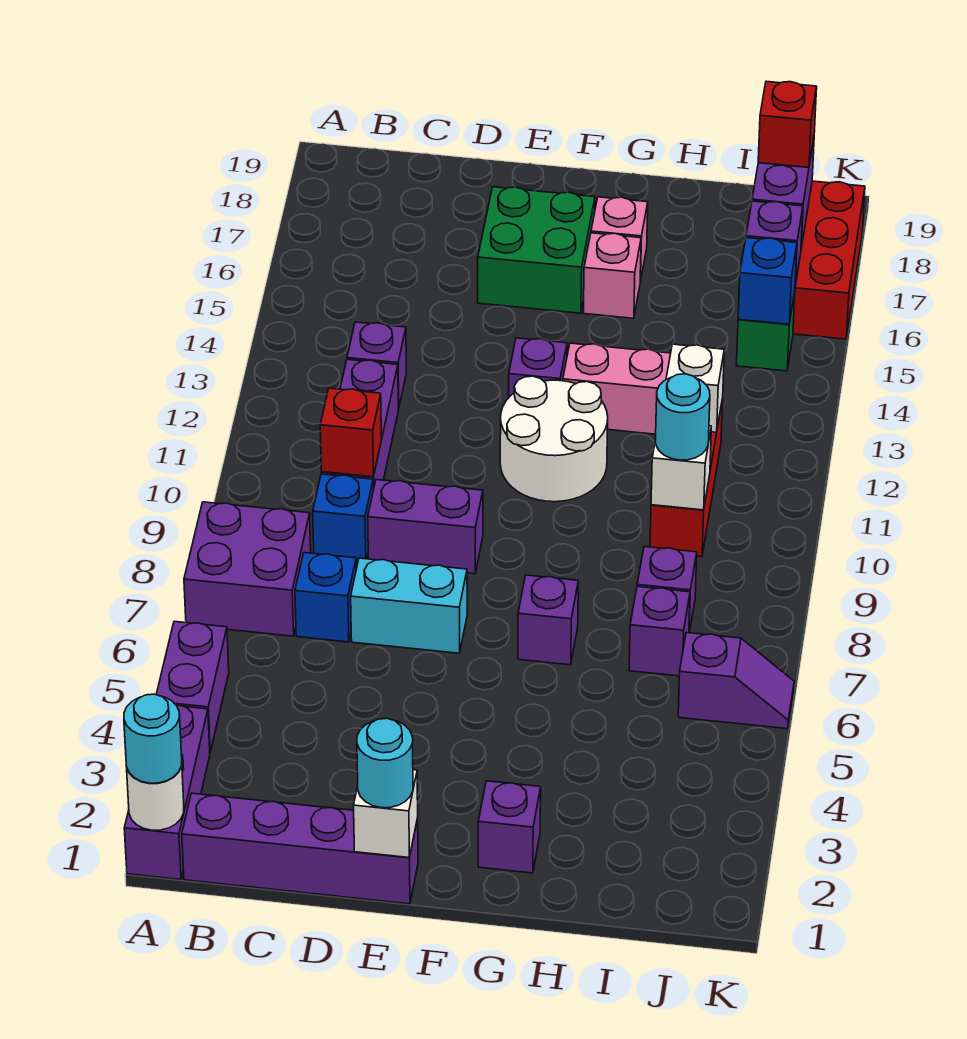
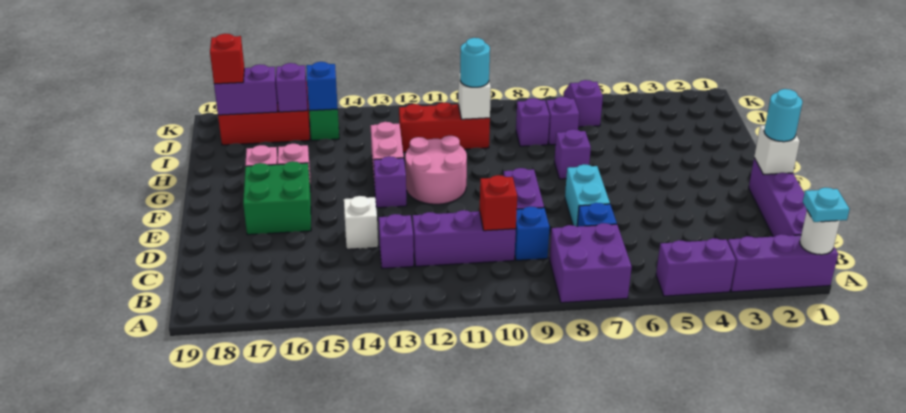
cyan round brick A1 level 3 -> cyan plate A1 level 3
white round brick F11:G12 level 1 -> pink round brick F11:G12 level 1
purple brick G2 level 1 -> none
white brick I12 level 2 -> white brick D14 level 1

